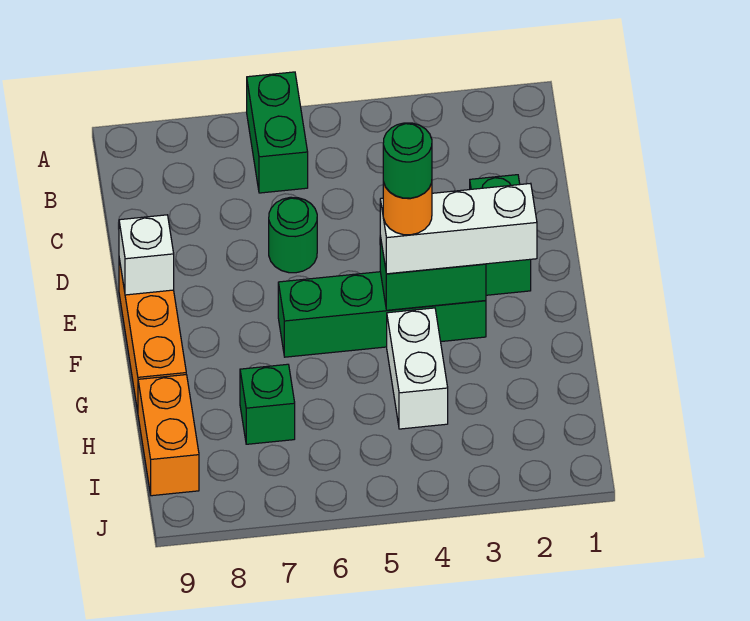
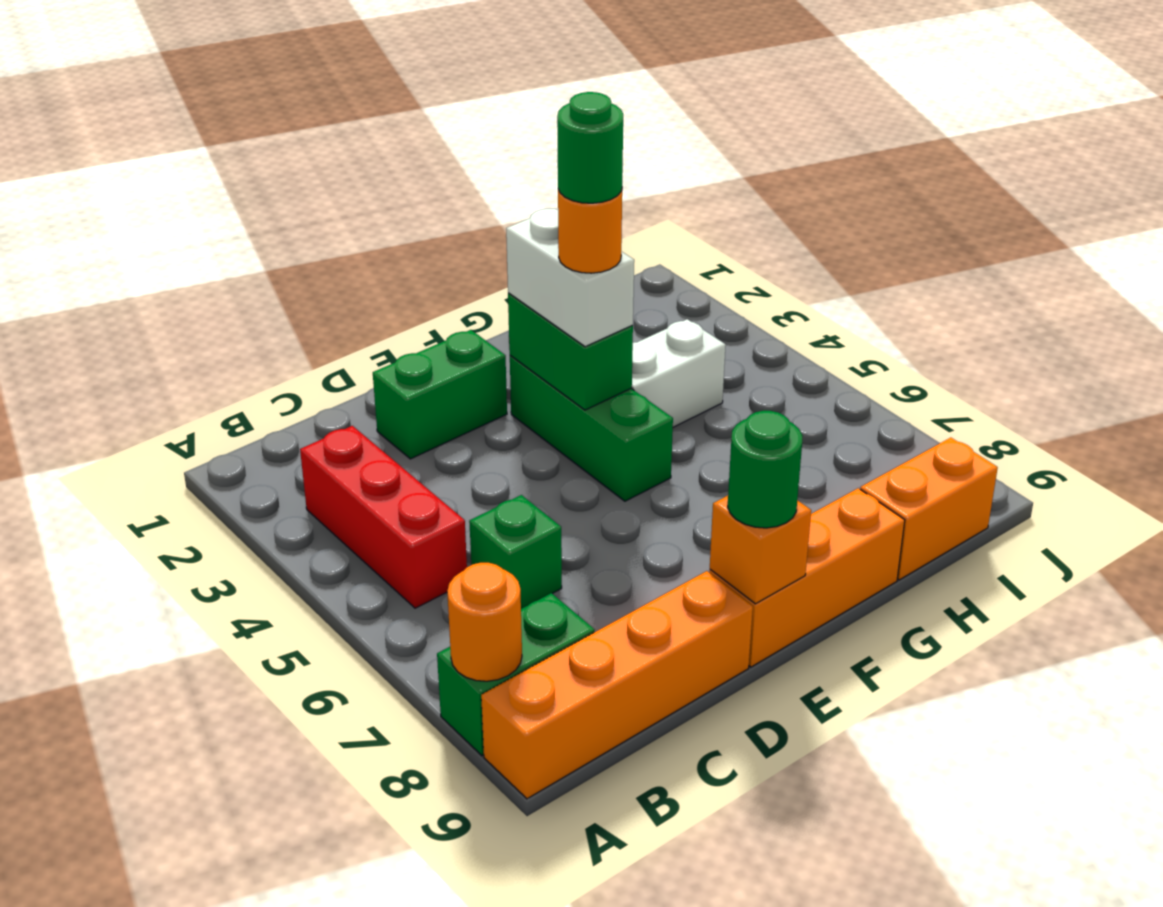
green brick A6:B6 level 1 -> green brick A8:B8 level 1
none -> orange round brick A8 level 2
none -> orange brick A9:D9 level 1
none -> red brick B3:B5 level 1
green round brick D6 level 1 -> green round brick E9 level 3
white brick E9 level 2 -> orange brick E9 level 2
white brick F2:F4 level 3 -> white brick F3:F4 level 3
green brick F3:F6 level 1 -> green brick F3:F5 level 1
green brick H7 level 1 -> green brick C6 level 1

